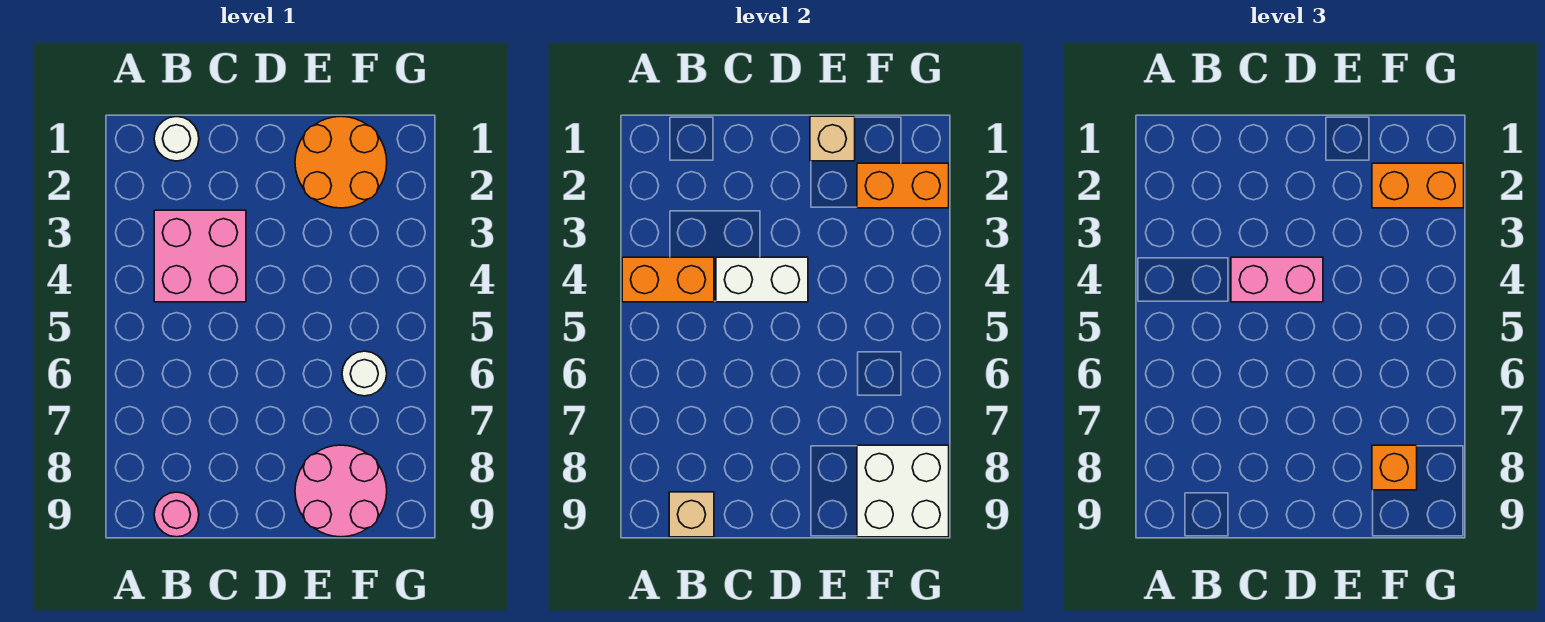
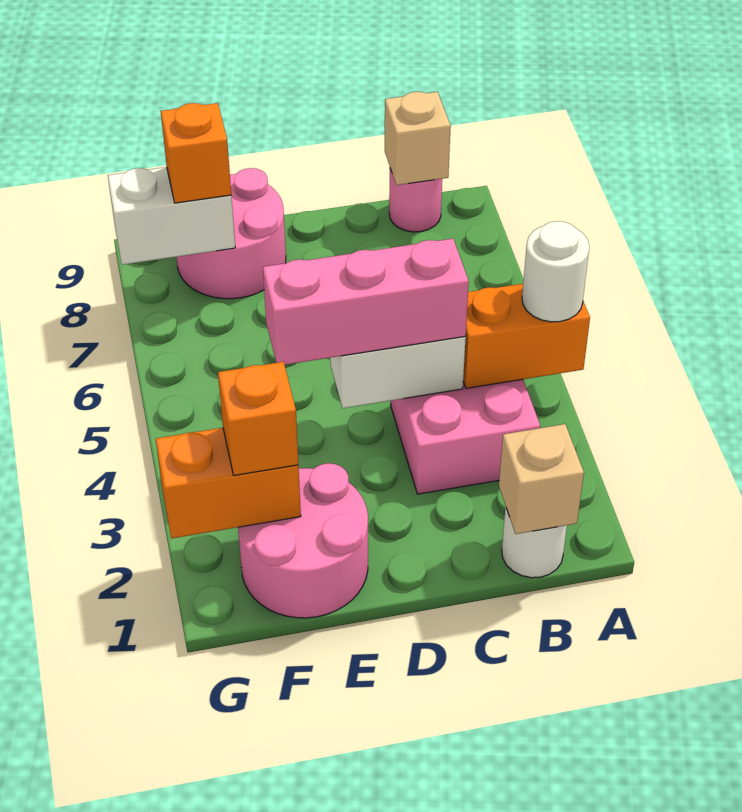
pink brick C4:D4 level 3 -> pink brick C4:E4 level 3
orange round brick E1:F2 level 1 -> pink round brick E1:F2 level 1
tan brick E1 level 2 -> tan brick B1 level 2
orange brick F2:G2 level 3 -> orange brick F2 level 3
white round brick F6 level 1 -> white round brick A4 level 3
white brick F8:G9 level 2 -> white brick F8:G8 level 2

